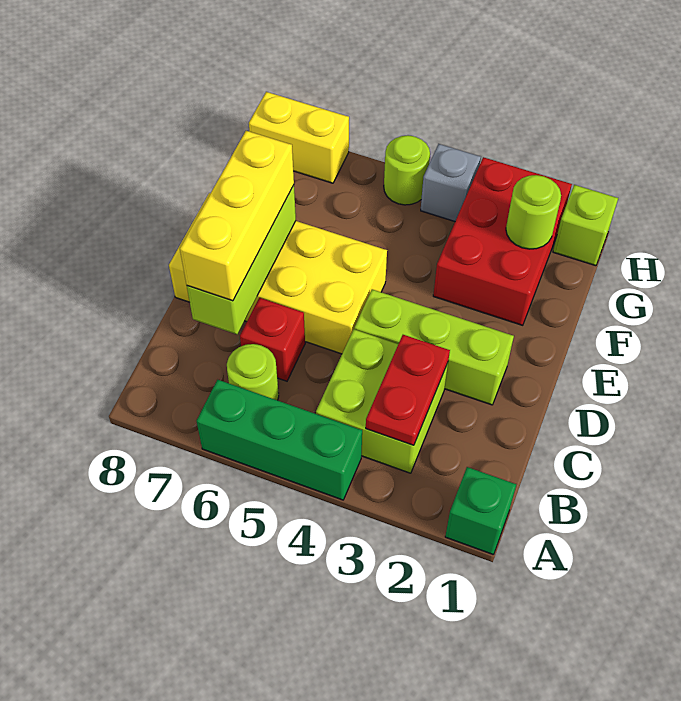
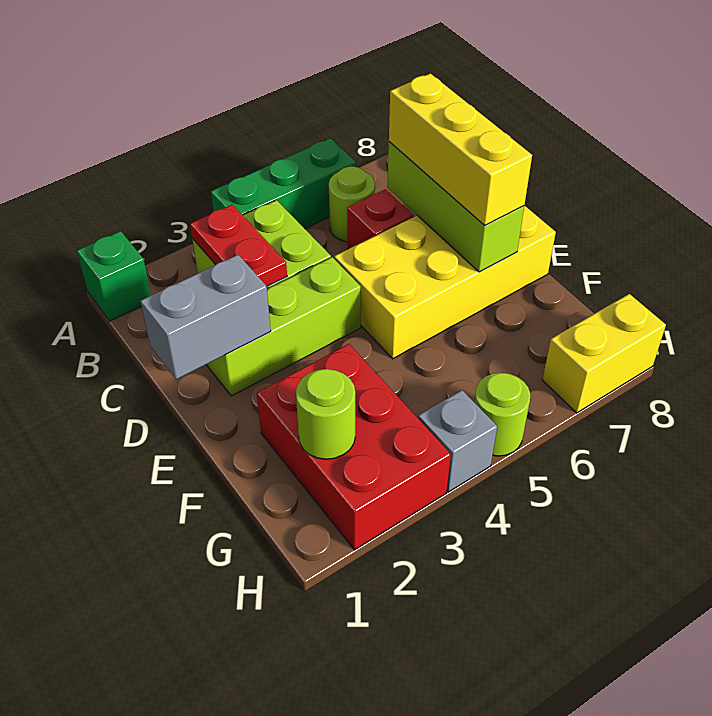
none -> grey brick D1:D2 level 2
lime brick H1 level 1 -> none

